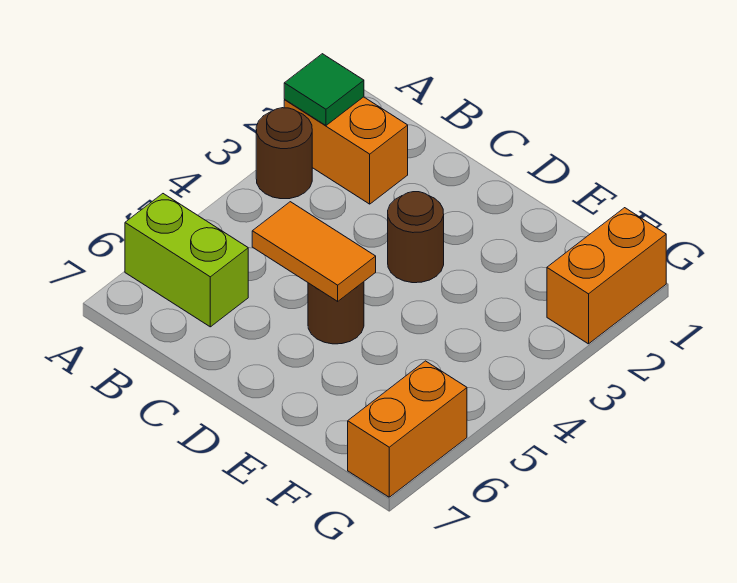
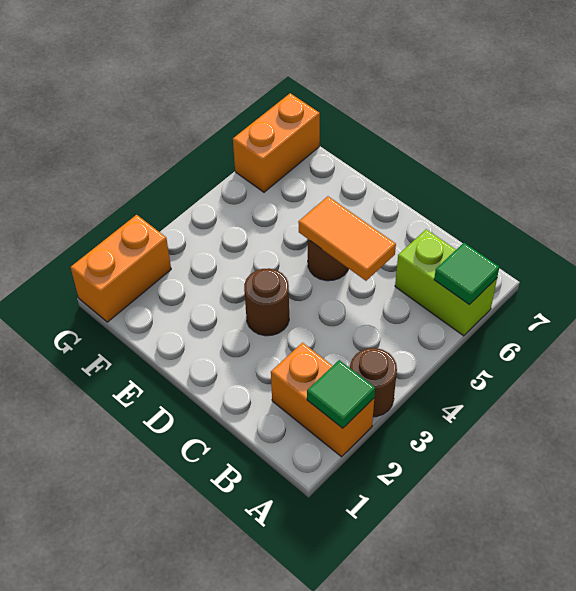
none -> green tile A6 level 2

